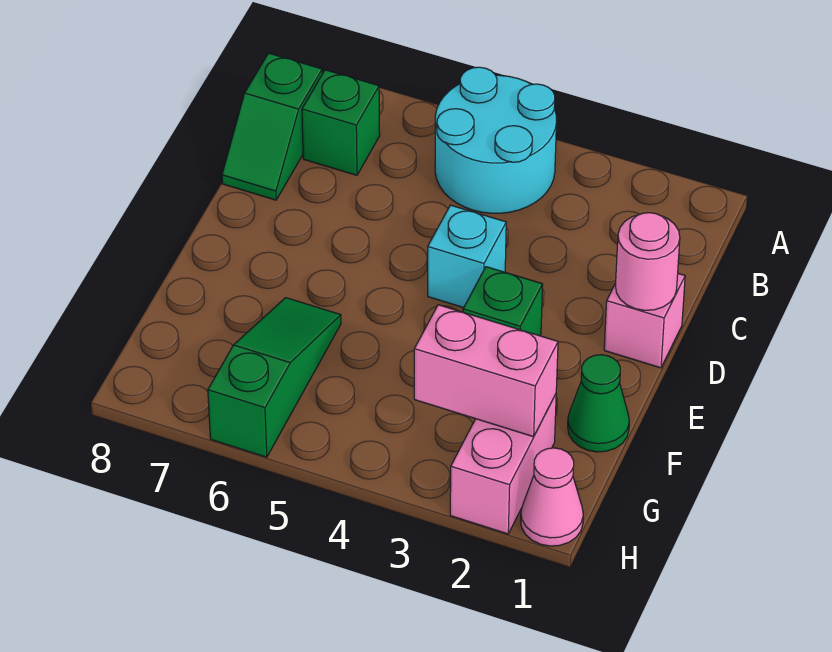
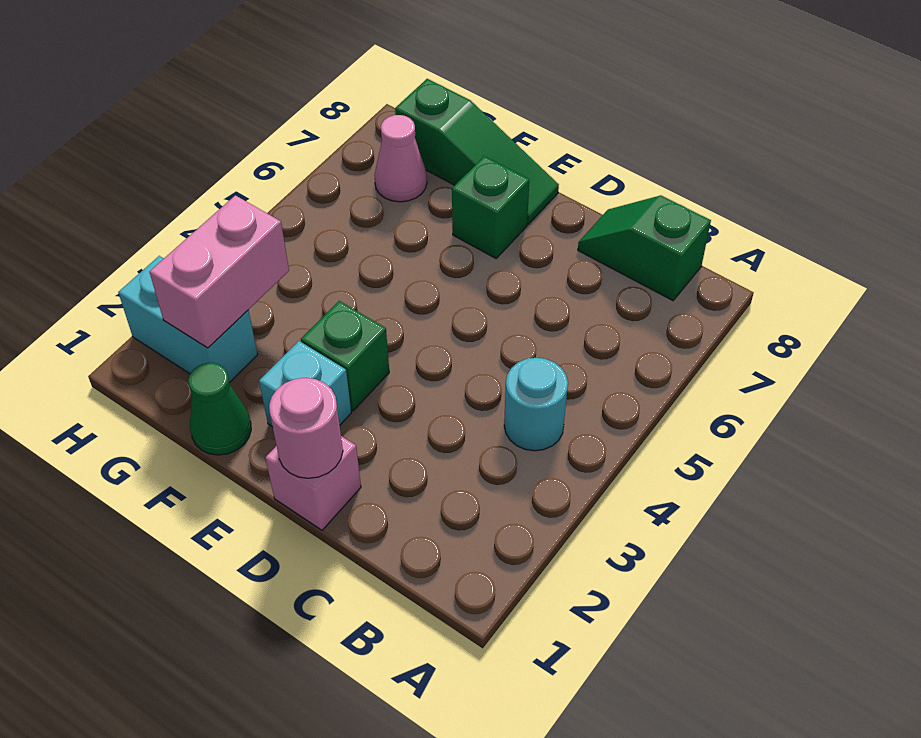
cyan round brick A4:B5 level 1 -> cyan round brick B4 level 1
green brick B7 level 1 -> green brick E7 level 1
cyan brick D4 level 1 -> cyan brick E2 level 1
green slope F6:H6 level 1 top H -> green slope E8:G8 level 1 top G
pink brick G2:H2 level 1 -> cyan brick G2:H2 level 1
pink cone H1 level 1 -> pink cone G7 level 1

